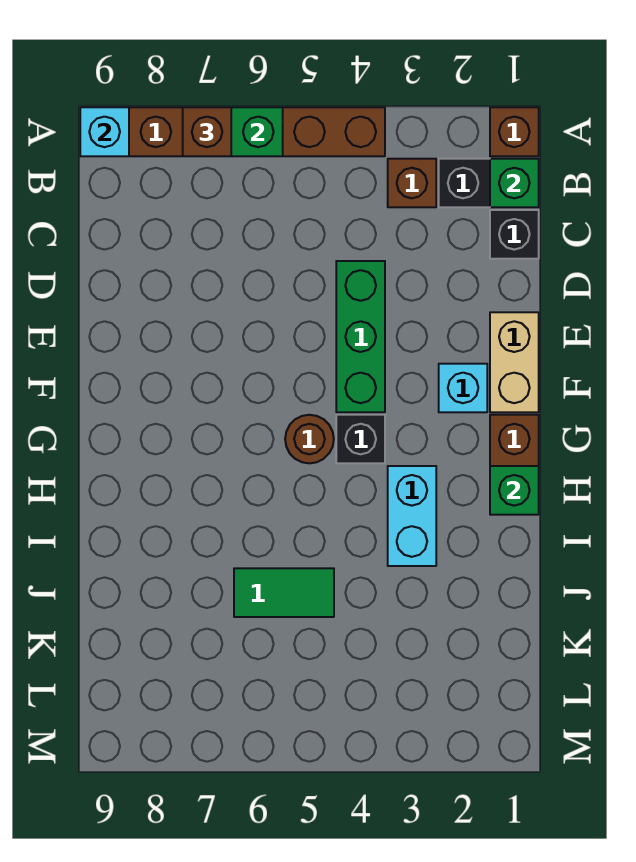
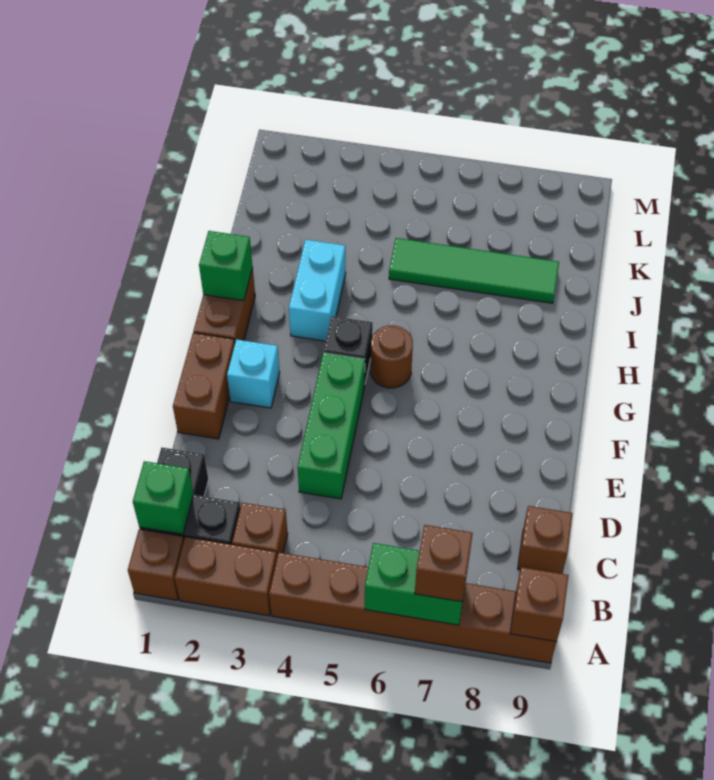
none -> brown brick A2:A3 level 1
cyan brick A9 level 2 -> brown brick A9 level 2
none -> brown brick C9 level 1
tan brick E1:F1 level 1 -> brown brick E1:F1 level 1
green tile J5:J6 level 1 -> green tile J5:J8 level 1

